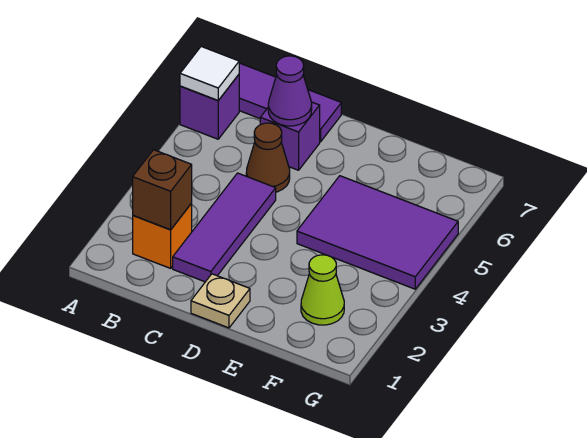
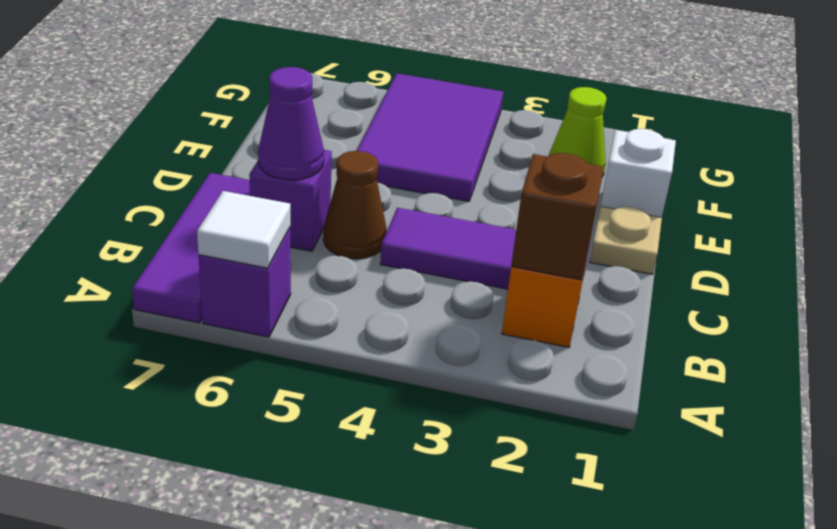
none -> white brick E1 level 1

